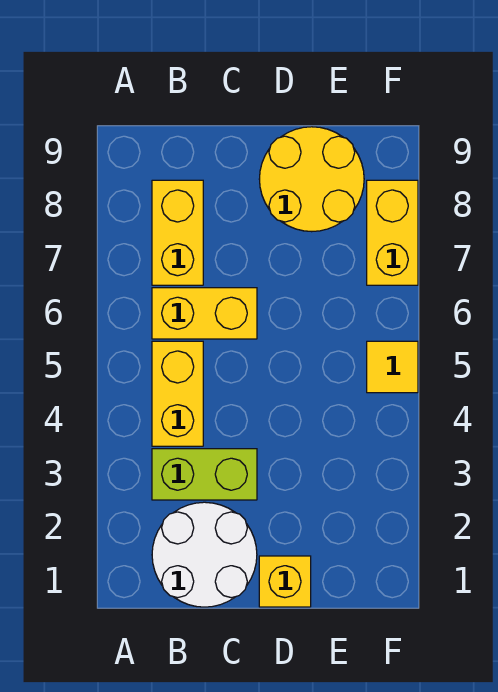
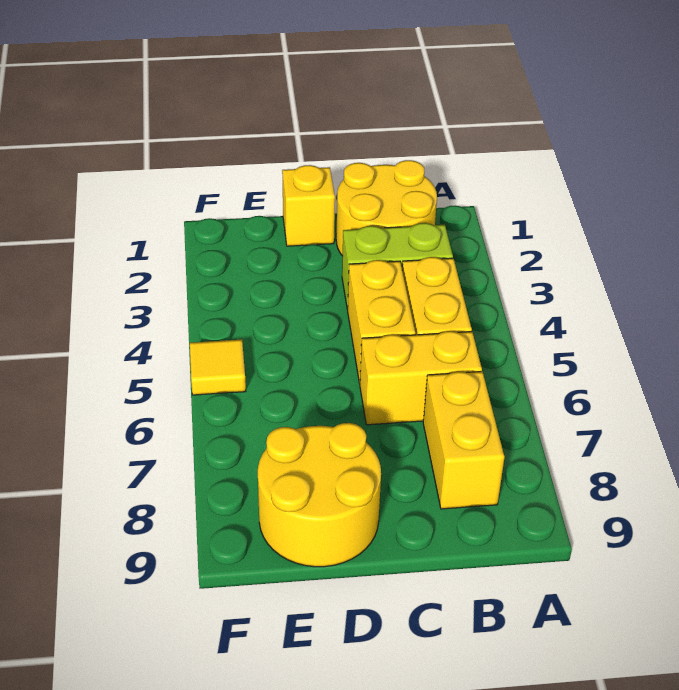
white round brick B1:C2 level 1 -> yellow round brick B1:C2 level 1
yellow brick F7:F8 level 1 -> yellow brick C4:C5 level 1

